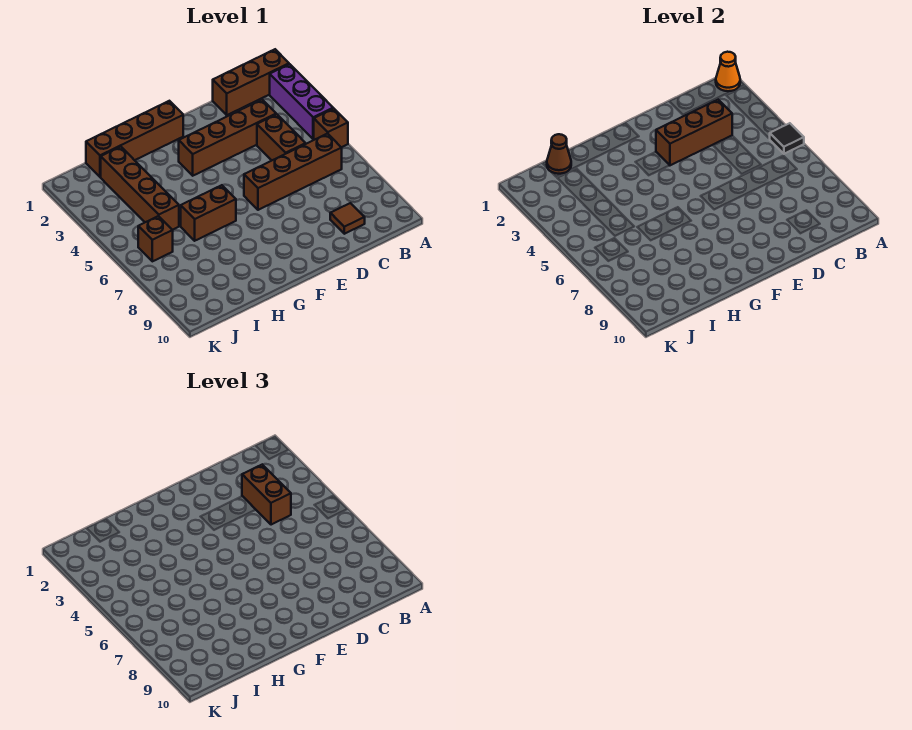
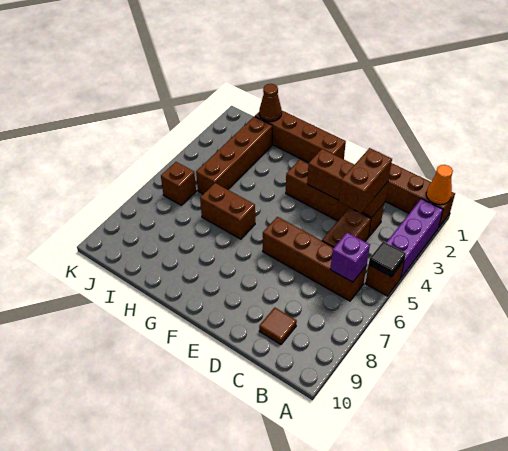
none -> purple brick B6 level 2

